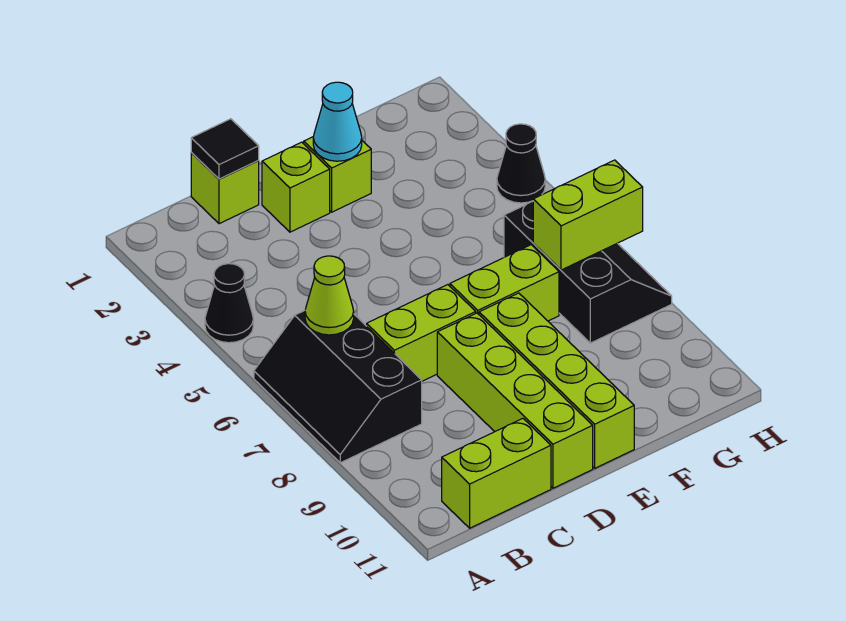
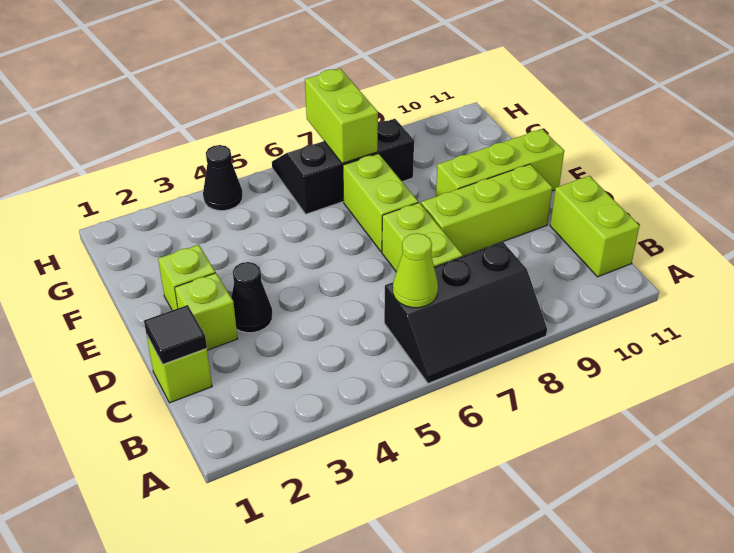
black cone A4 level 1 -> black cone D3 level 1
lime brick D8:D11 level 1 -> lime brick D8:D10 level 1
cyan cone E2 level 2 -> none
lime brick E8:E11 level 1 -> lime brick E9:E11 level 1

